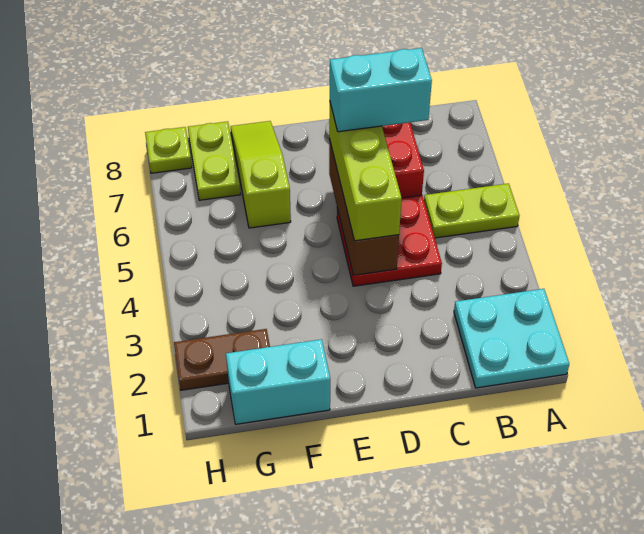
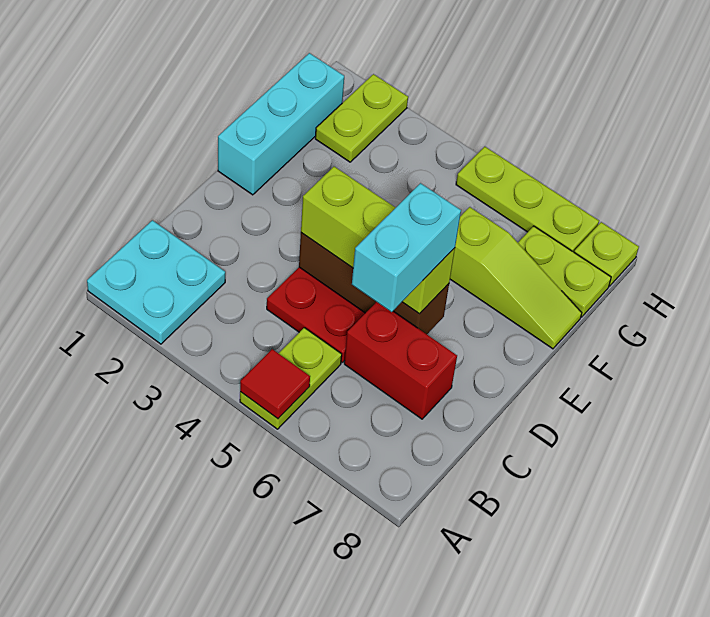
none -> red tile A5 level 2
cyan brick F1:G1 level 1 -> cyan brick E1:G1 level 1
brown plate G2:H2 level 1 -> lime plate G2:H2 level 1
none -> lime plate H5:H7 level 1

